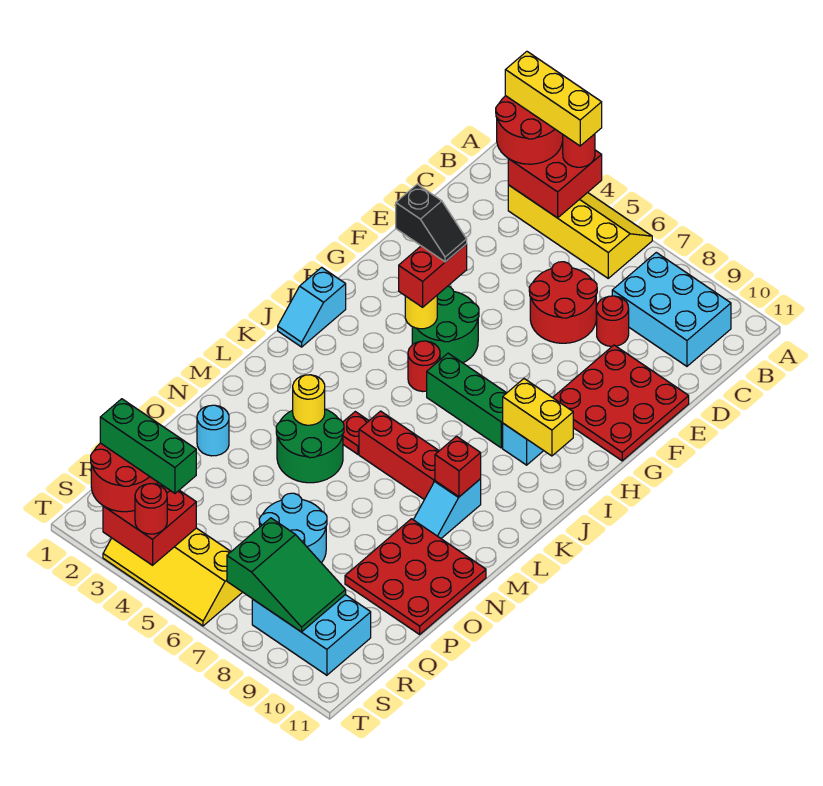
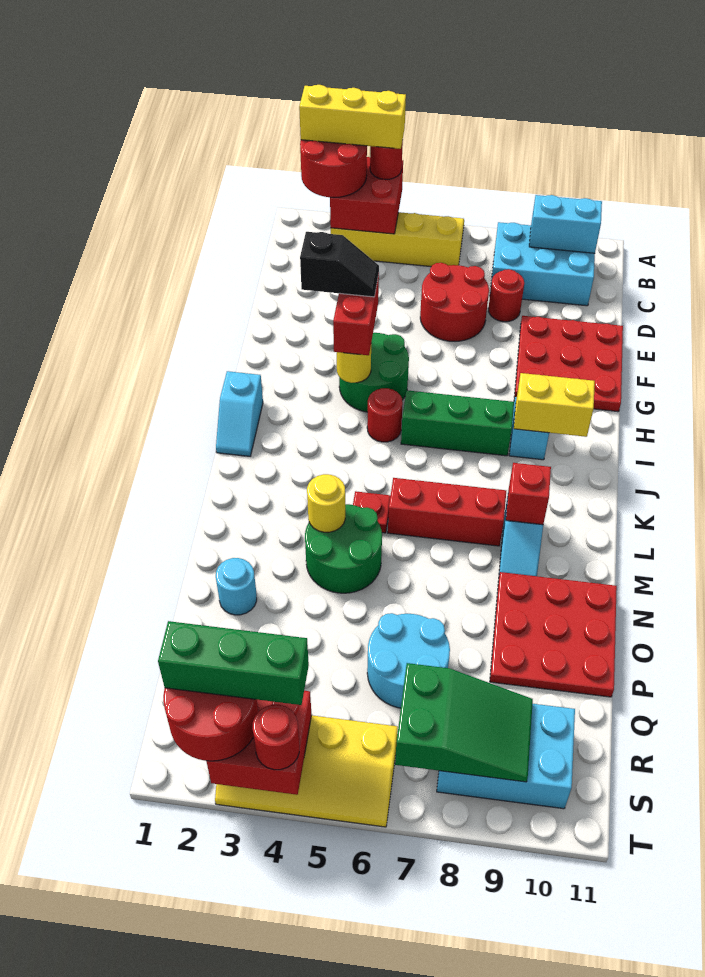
none -> cyan brick B9:B10 level 2

